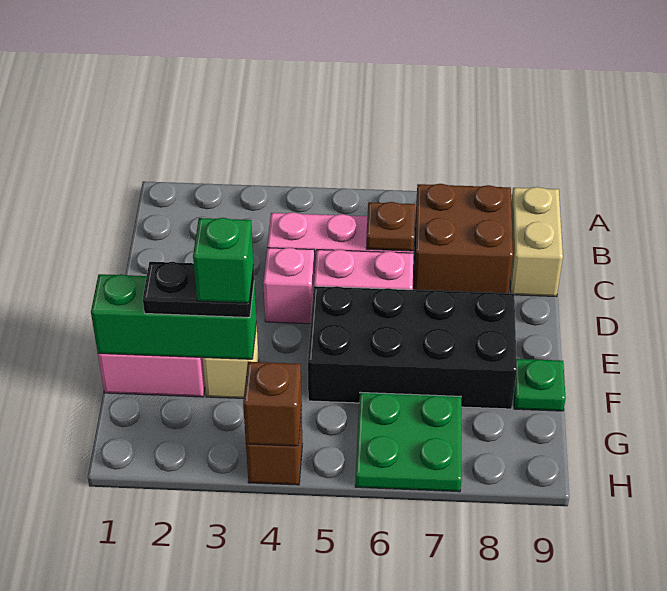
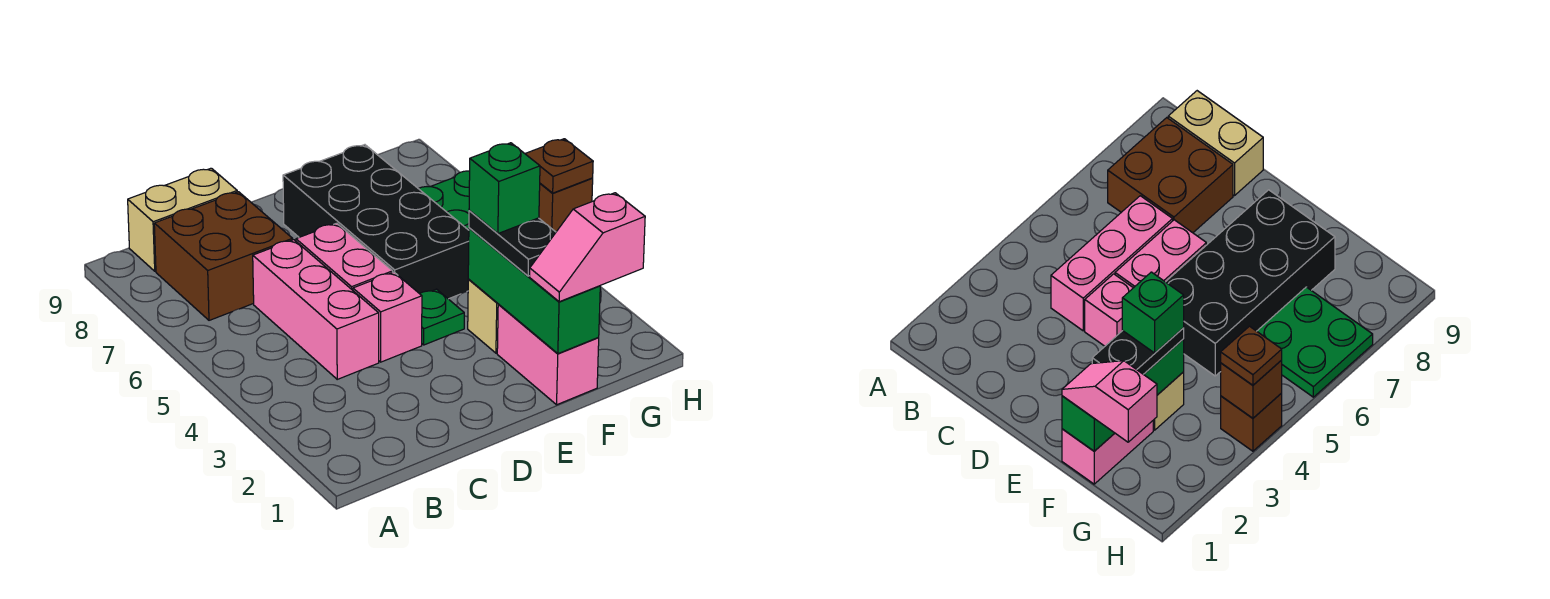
brown plate C6 level 2 -> brown plate H4 level 3
none -> pink slope F1:G1 level 3 top G
green plate F9 level 1 -> green plate E4 level 1

